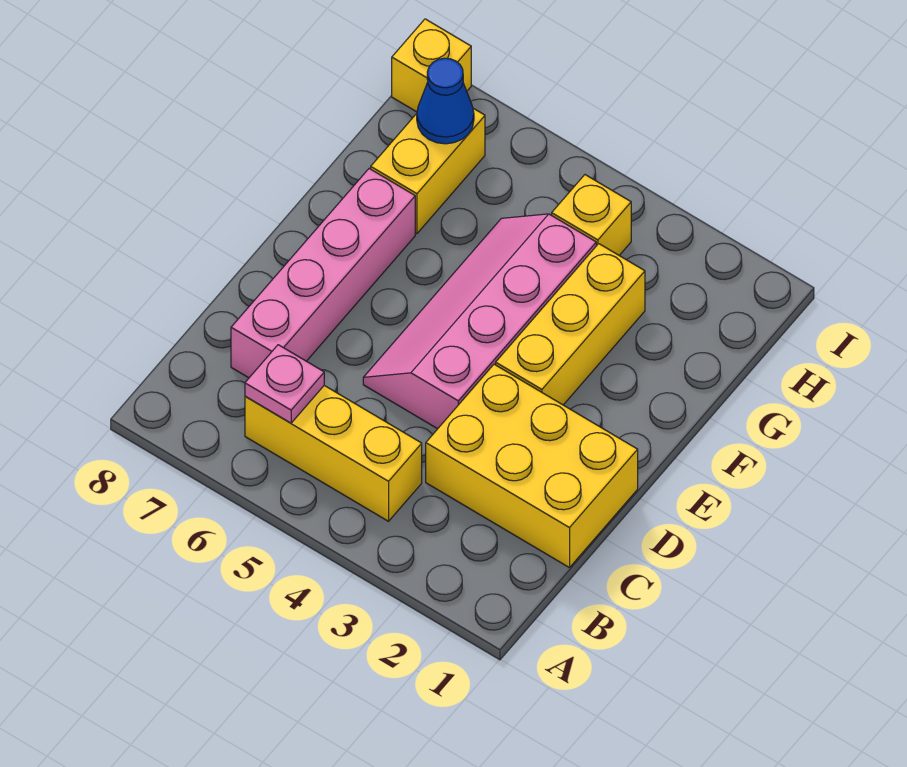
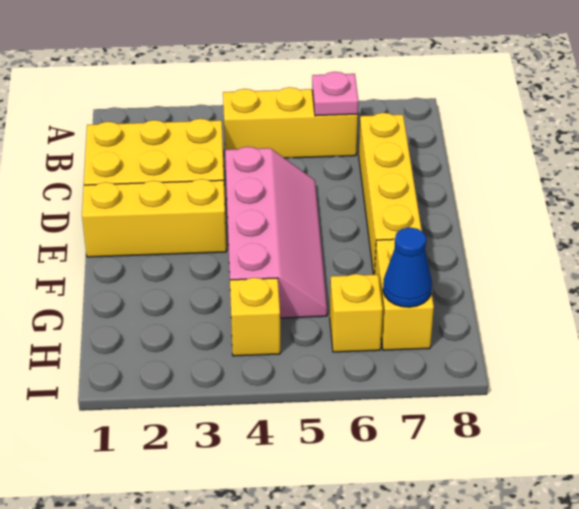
pink brick C7:F7 level 1 -> yellow brick C7:F7 level 1
yellow brick E3:G3 level 1 -> yellow brick E1:E3 level 1
yellow brick I8 level 1 -> yellow brick H6 level 1

